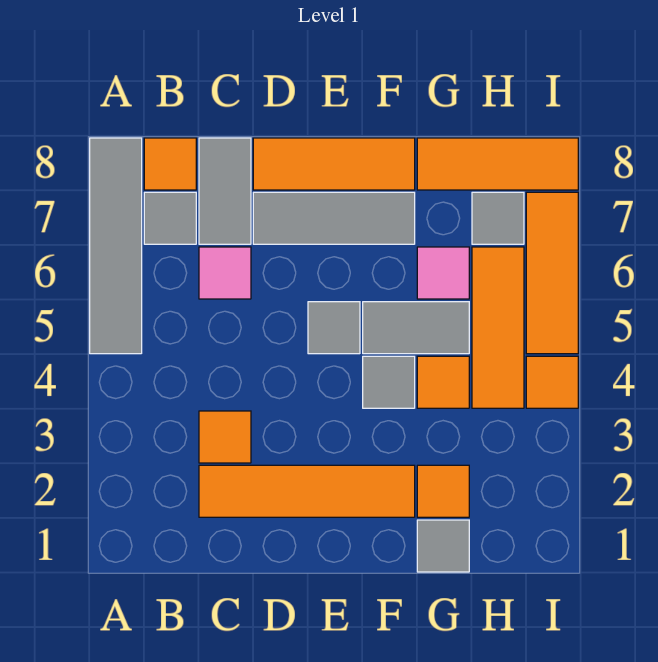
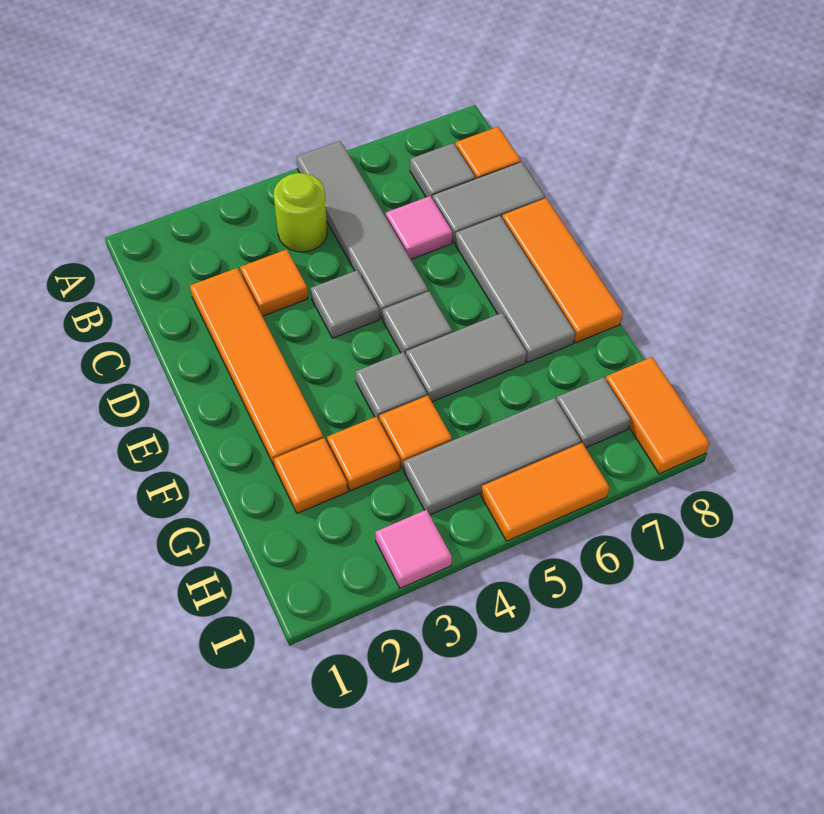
grey tile A5:A8 level 1 -> grey tile A5:D5 level 1
none -> lime round brick B4 level 1
grey tile F5:G5 level 1 -> grey tile F5:F6 level 1
grey tile G1 level 1 -> grey tile D4 level 1
pink tile G6 level 1 -> pink tile I3 level 1
orange tile G8:I8 level 1 -> orange tile H8:I8 level 1
orange tile H4:H6 level 1 -> grey tile H4:H6 level 1
orange tile I4 level 1 -> orange tile G3 level 1
orange tile I5:I7 level 1 -> orange tile I5:I6 level 1

